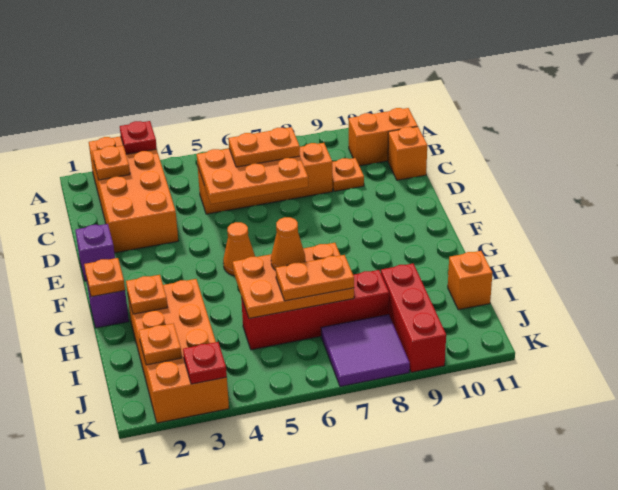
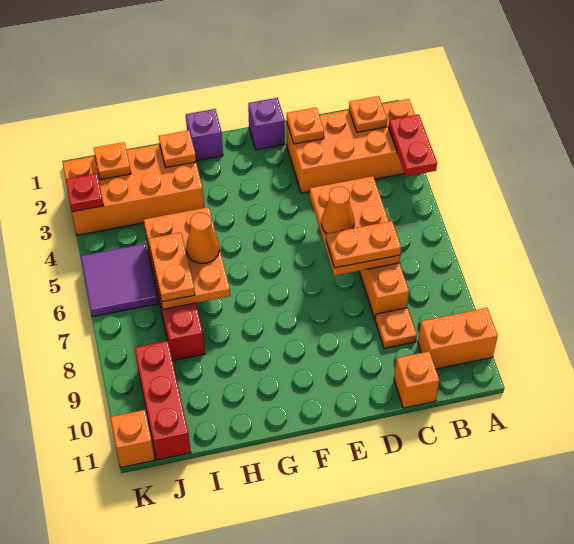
red plate A3 level 2 -> red plate A3:A4 level 2
orange brick B10:B11 level 1 -> orange brick A10:B10 level 1
orange plate C6:C7 level 3 -> orange plate C7:D7 level 3
orange cone F5 level 1 -> orange cone D6 level 3
orange plate G1 level 2 -> orange plate D2 level 2
red brick I9:K9 level 1 -> red brick J9:J11 level 1
orange brick I11 level 1 -> orange brick K11 level 1
purple tile J7:K8 level 1 -> purple tile J5:K6 level 1

